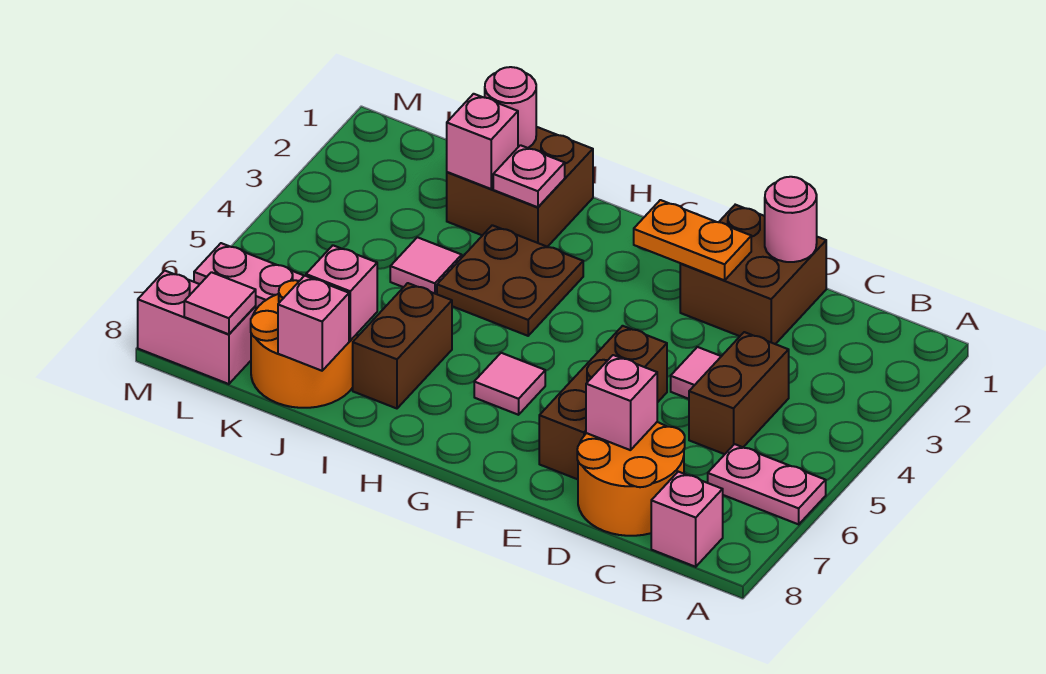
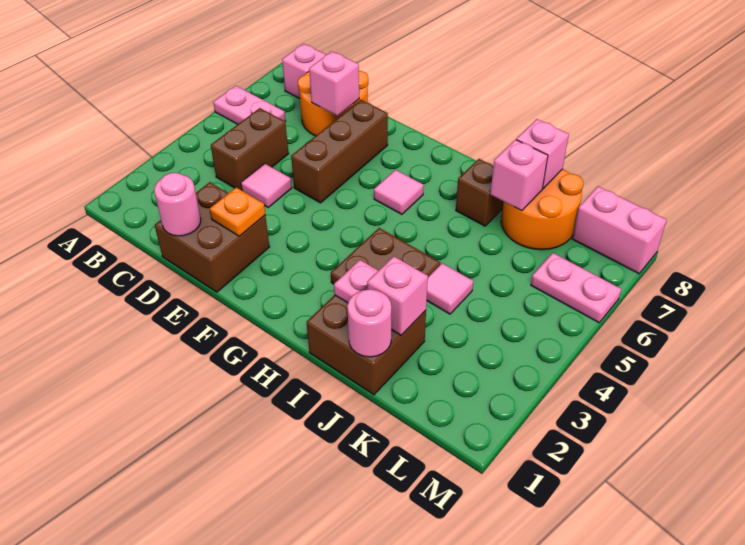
orange plate E2:F2 level 2 -> orange plate E2 level 2
brown brick I6:I7 level 1 -> brown brick I7 level 1
pink tile L8 level 2 -> none

